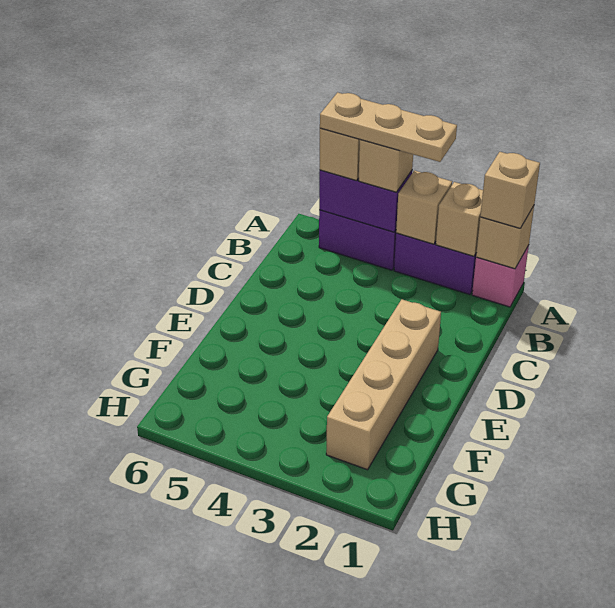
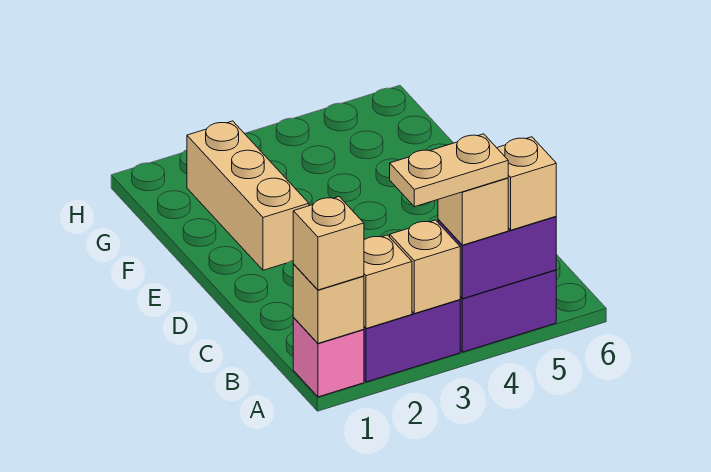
tan plate A3:A5 level 4 -> tan plate A3:A4 level 4
tan brick D2:G2 level 1 -> tan brick E2:G2 level 1

